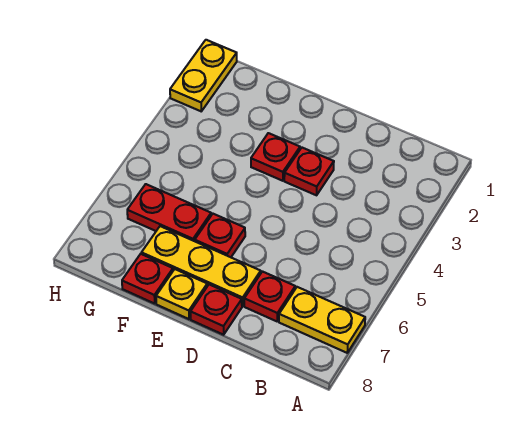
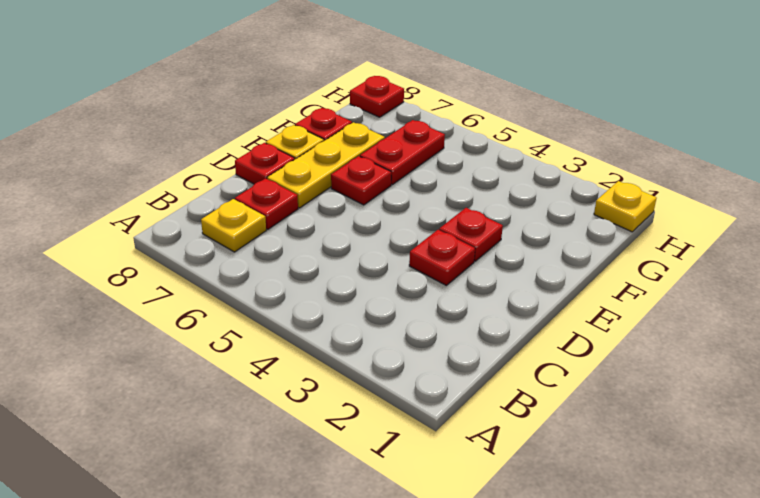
yellow plate A7:B7 level 1 -> yellow plate B7 level 1
yellow plate H1:H2 level 1 -> yellow plate H1 level 1
none -> red plate H8 level 1

